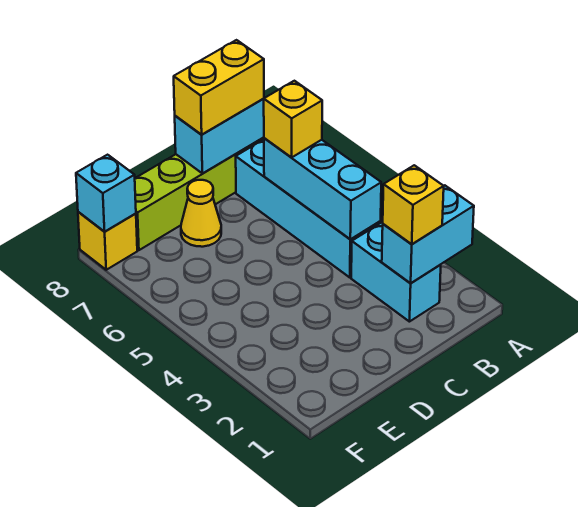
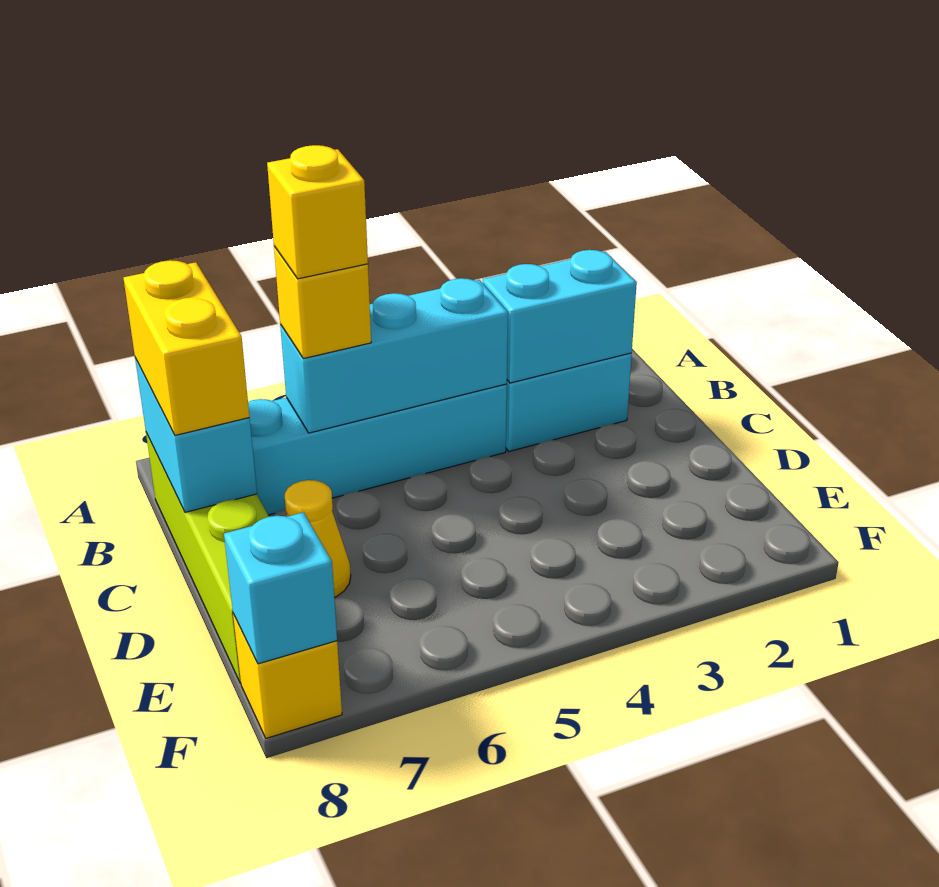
cyan brick A2:B2 level 2 -> cyan brick B2:B3 level 2
yellow brick B2 level 3 -> yellow brick B6 level 4

